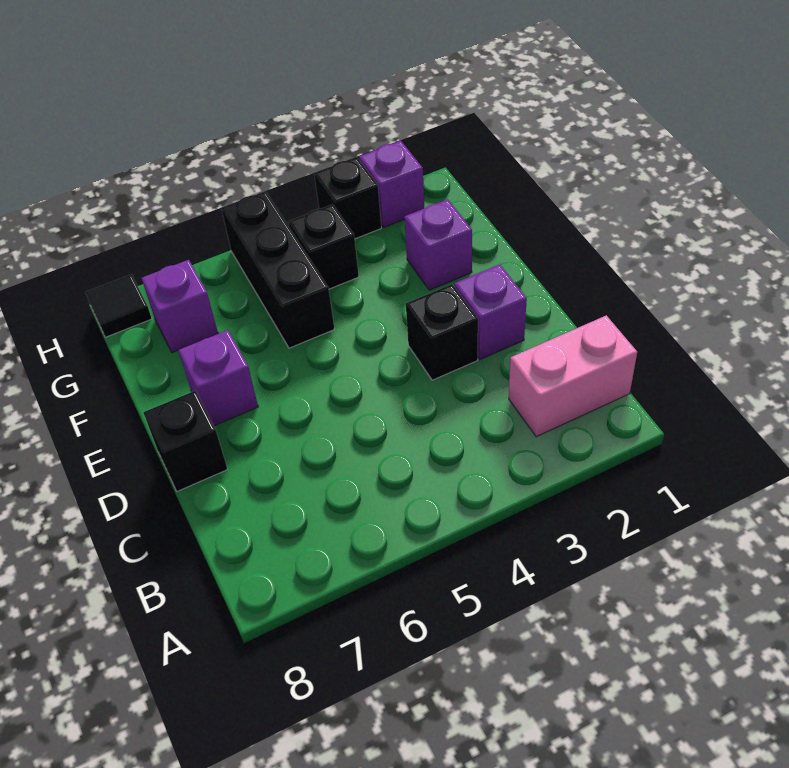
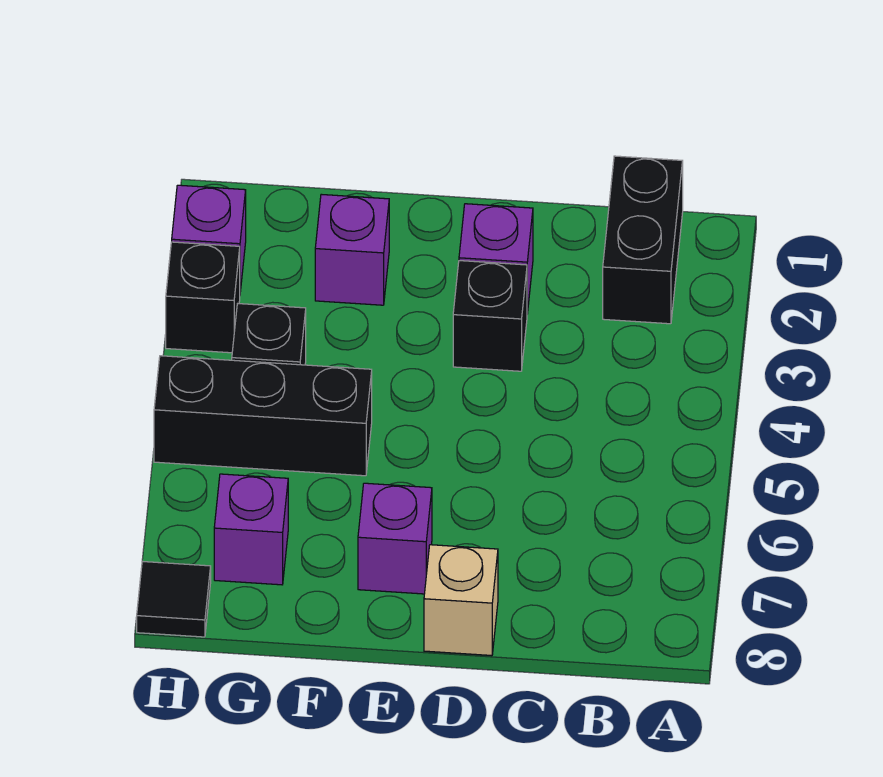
pink brick B1:B2 level 1 -> black brick B1:B2 level 1
black brick D8 level 1 -> tan brick D8 level 1

